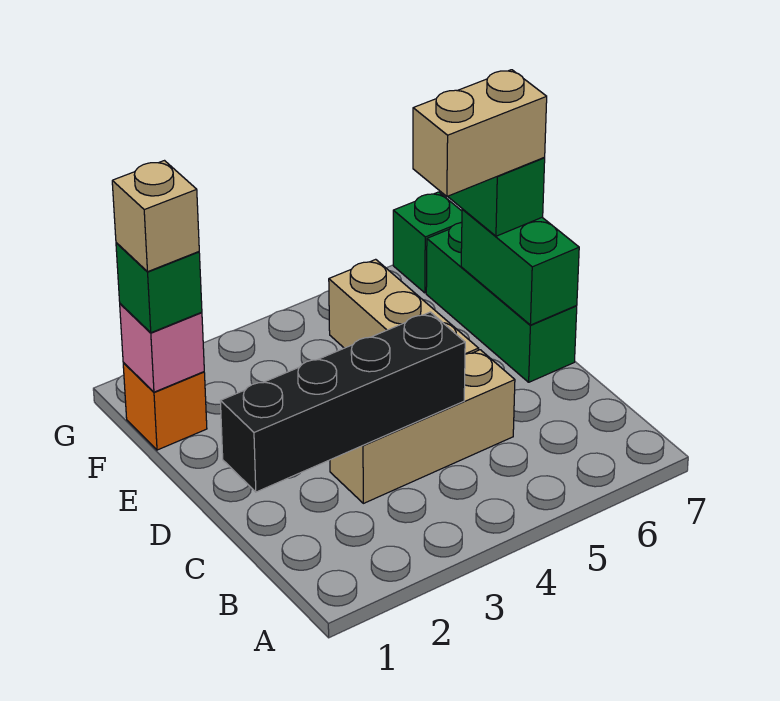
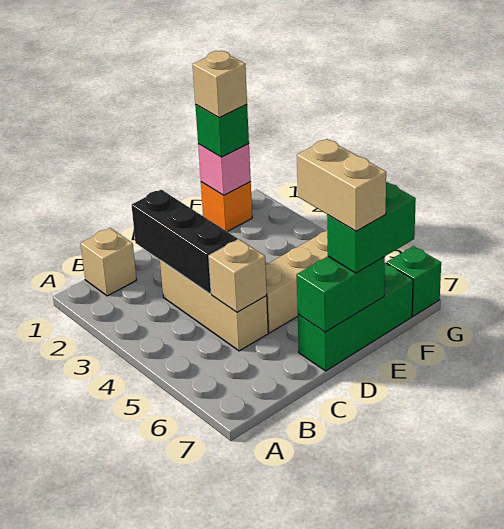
none -> tan brick B1 level 1
black brick C1:C4 level 2 -> black brick C2:C4 level 2
none -> tan brick C5 level 2

